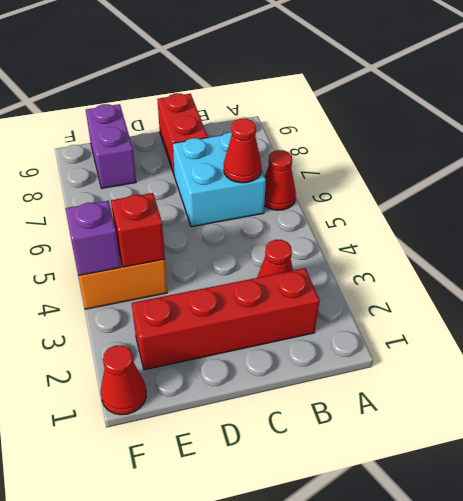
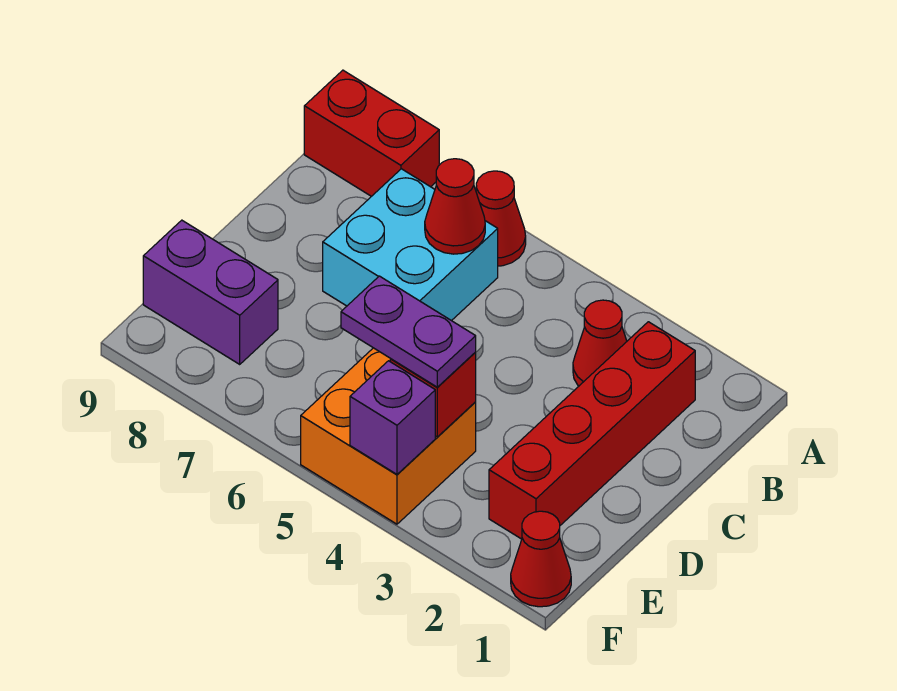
red brick C8:C9 level 1 -> red brick A8:A9 level 1
none -> purple plate E4:E5 level 3

